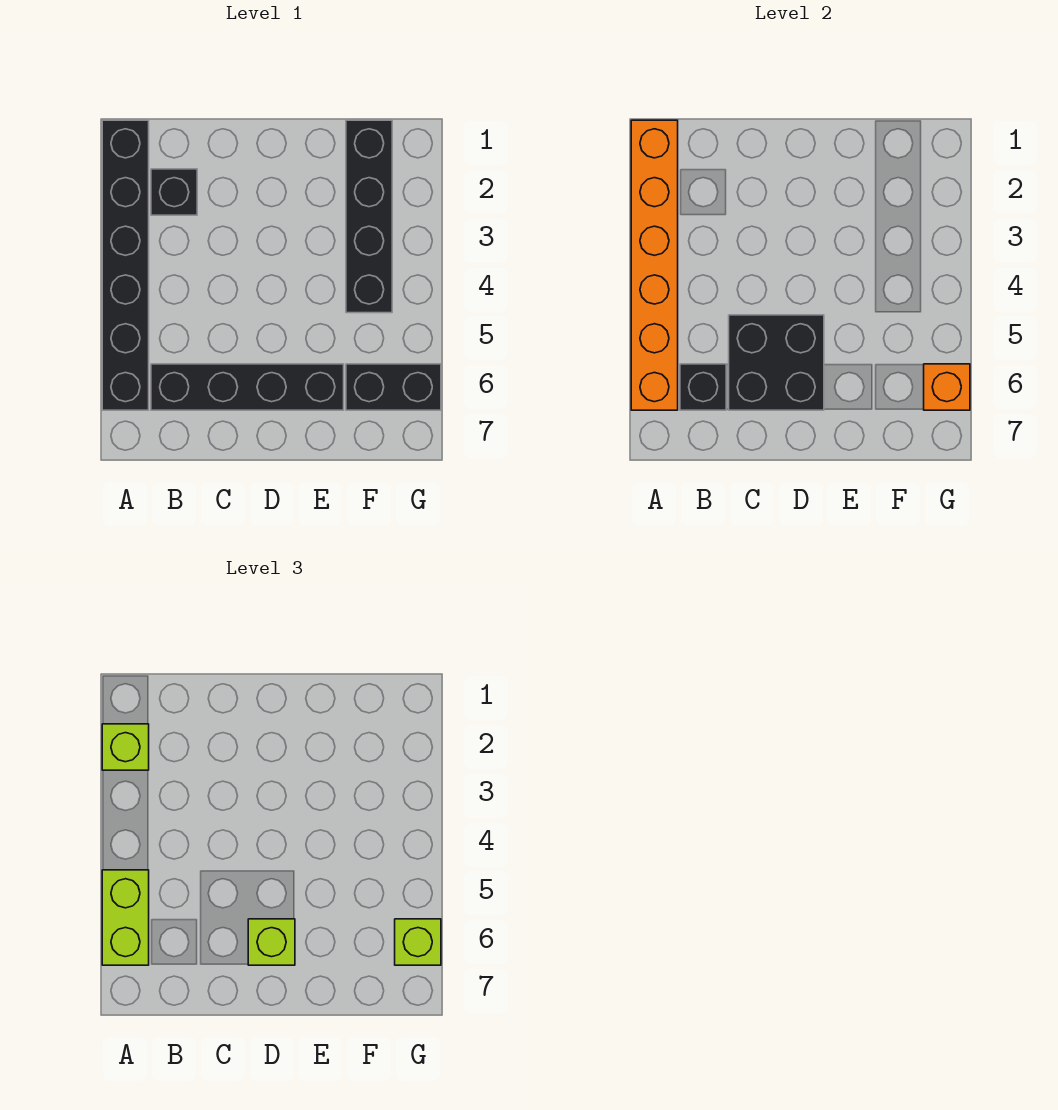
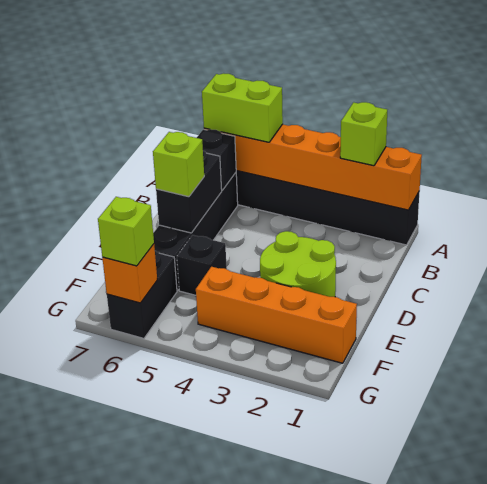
black brick B2 level 1 -> black brick E5 level 1
black brick C5:D6 level 2 -> black brick C6:D6 level 2
none -> lime round brick D2:E3 level 1
black brick F1:F4 level 1 -> orange brick F1:F4 level 1

